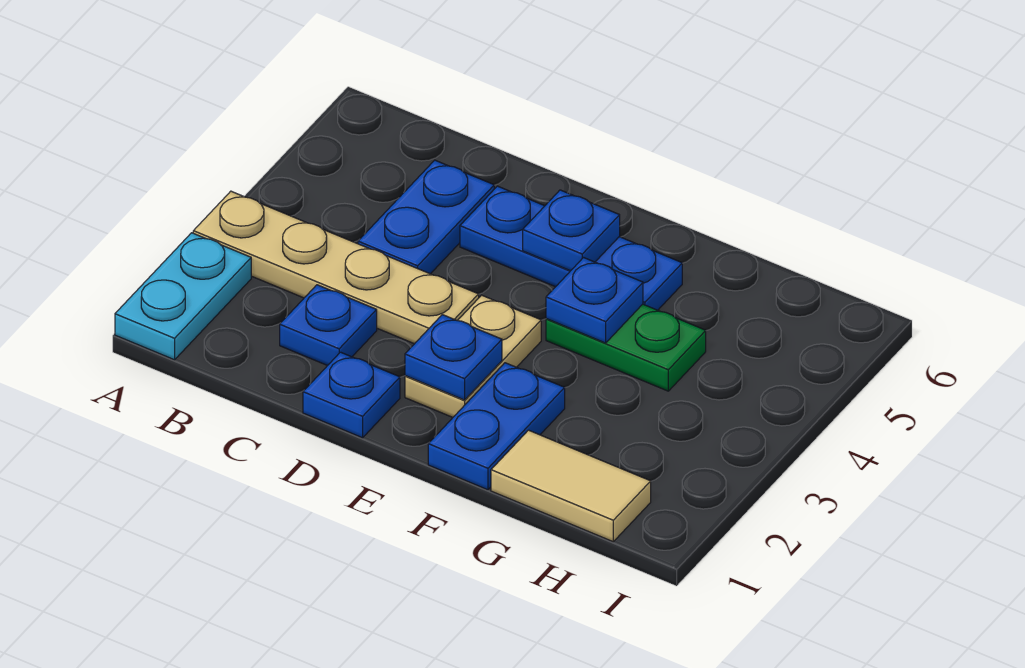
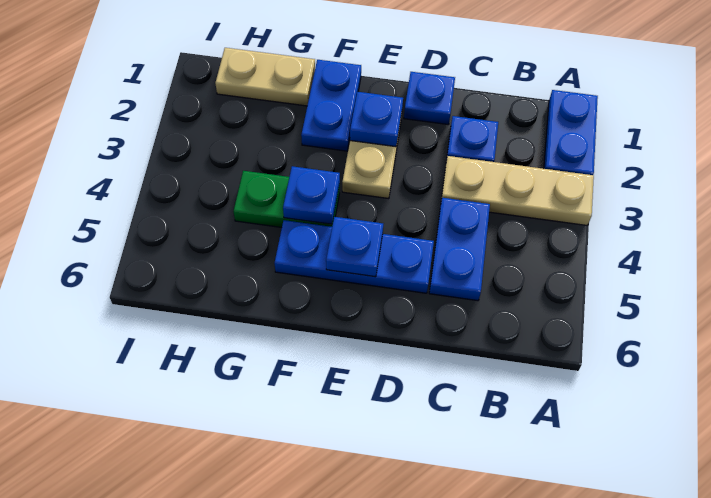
cyan plate A1:A2 level 1 -> blue plate A1:A2 level 1
tan plate A3:D3 level 1 -> tan plate A3:C3 level 1
tan tile G1:H1 level 1 -> tan plate G1:H1 level 1

